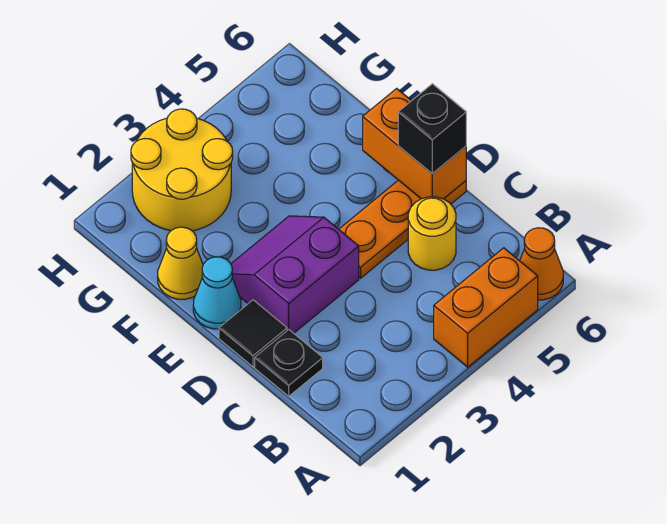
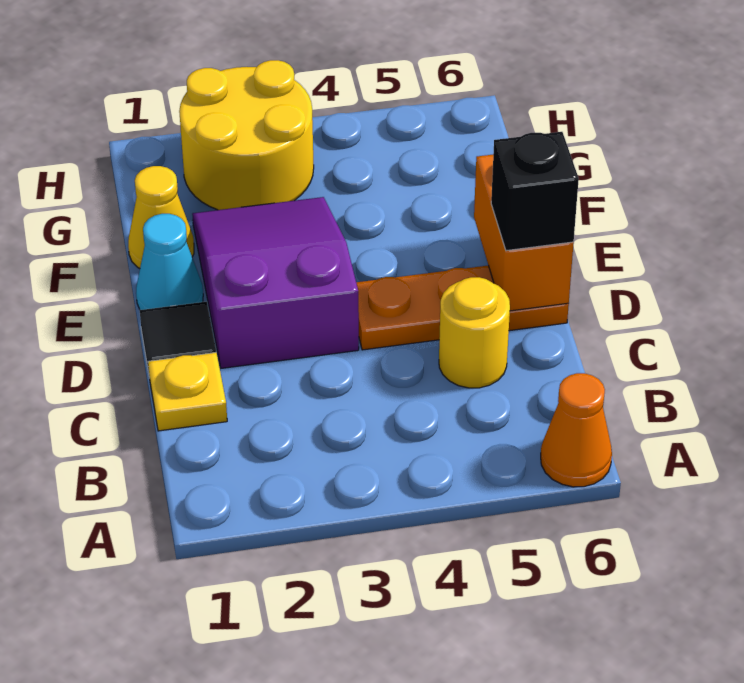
orange brick A4:A5 level 1 -> none
black plate C1 level 1 -> yellow plate C1 level 1
purple slope D2:E3 level 1 top D -> purple slope D2:F3 level 1 top D

